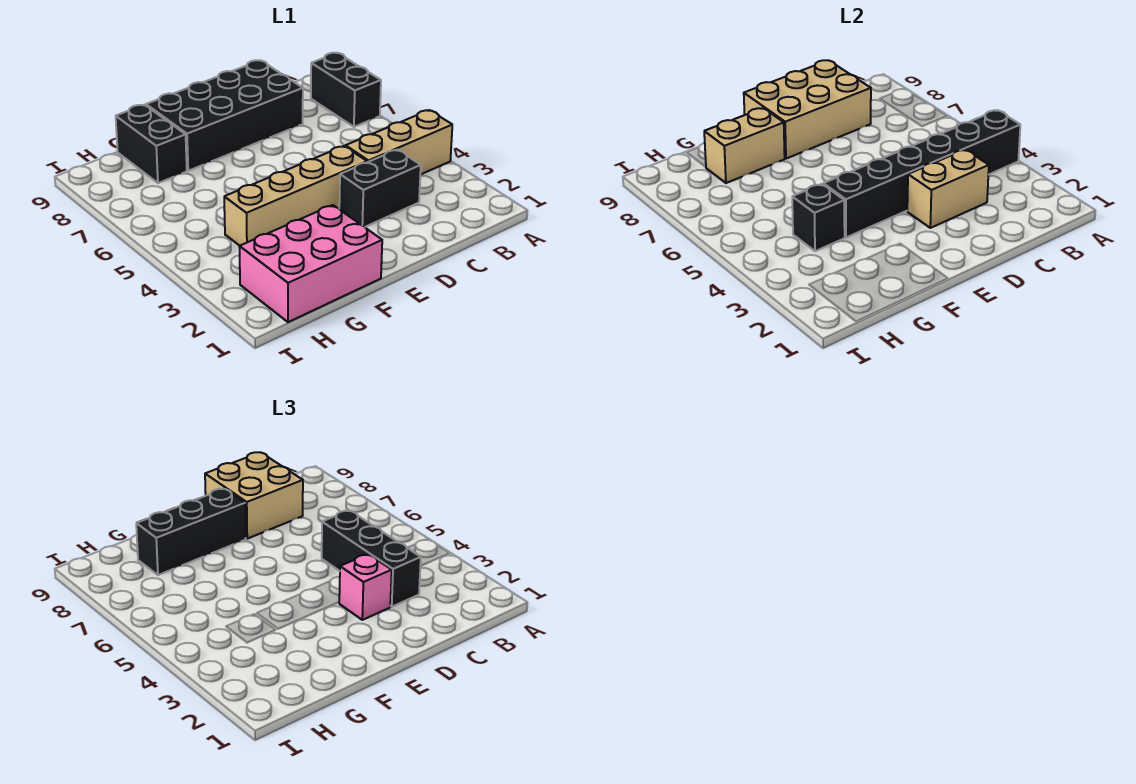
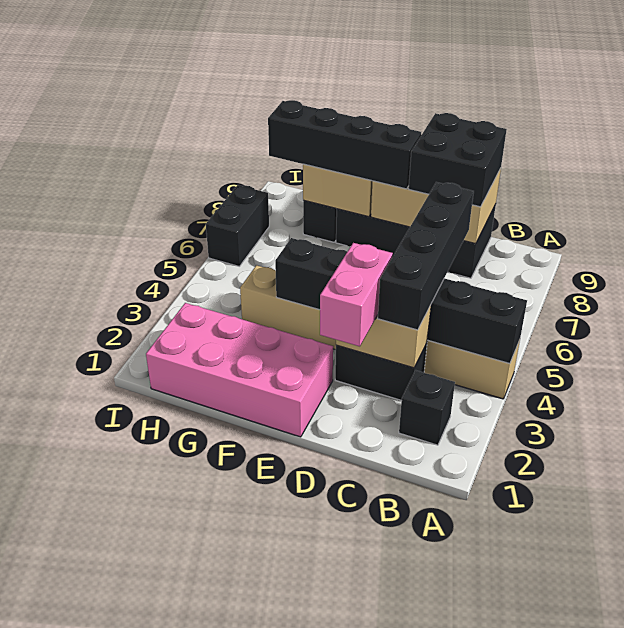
black brick A7:A8 level 1 -> black brick I6:I7 level 1
black brick C3:C5 level 3 -> black brick C3:C6 level 3
tan brick C8:D9 level 3 -> black brick C8:D9 level 3
pink brick D3 level 3 -> pink brick D2:D3 level 3
black brick E8:G8 level 3 -> black brick E8:H8 level 3
pink brick F1:H2 level 1 -> pink brick E1:H2 level 1
black brick G4 level 2 -> black brick B2 level 1

